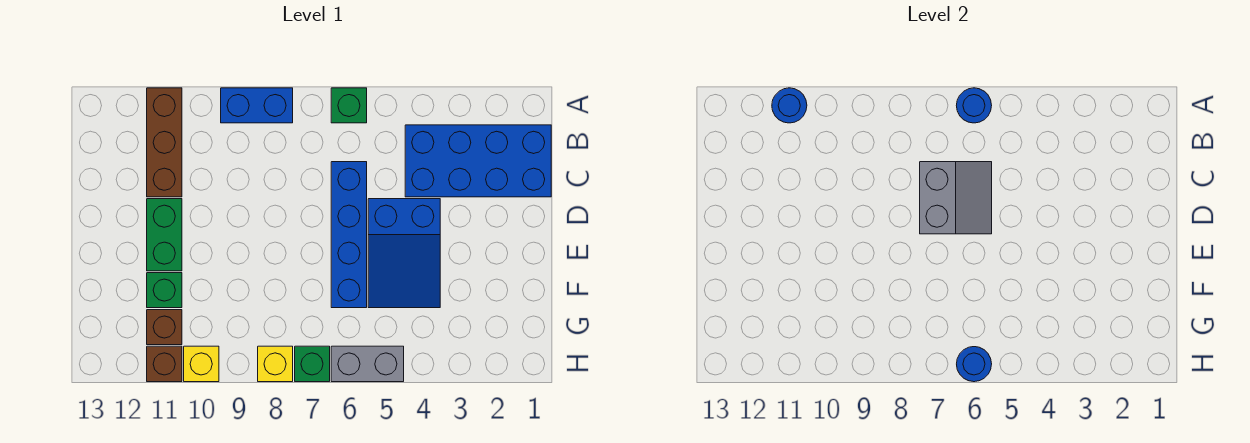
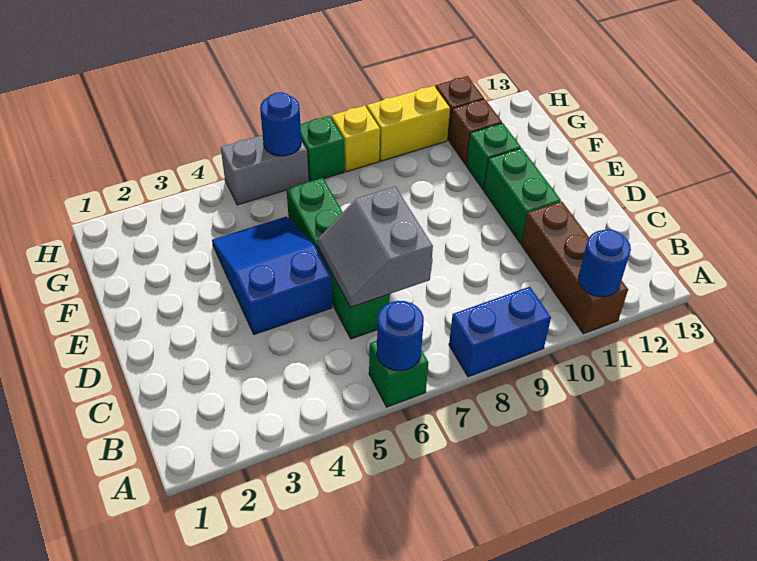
blue brick B1:C4 level 1 -> none
blue brick C6:F6 level 1 -> green brick C6:F6 level 1
yellow brick H10 level 1 -> yellow brick H9:H10 level 1

